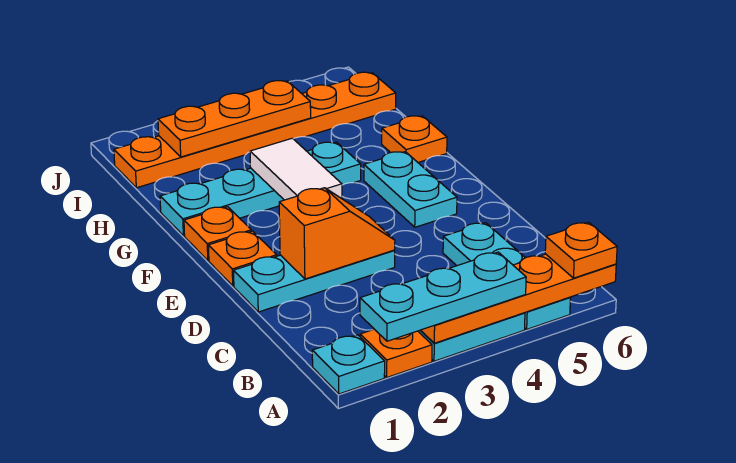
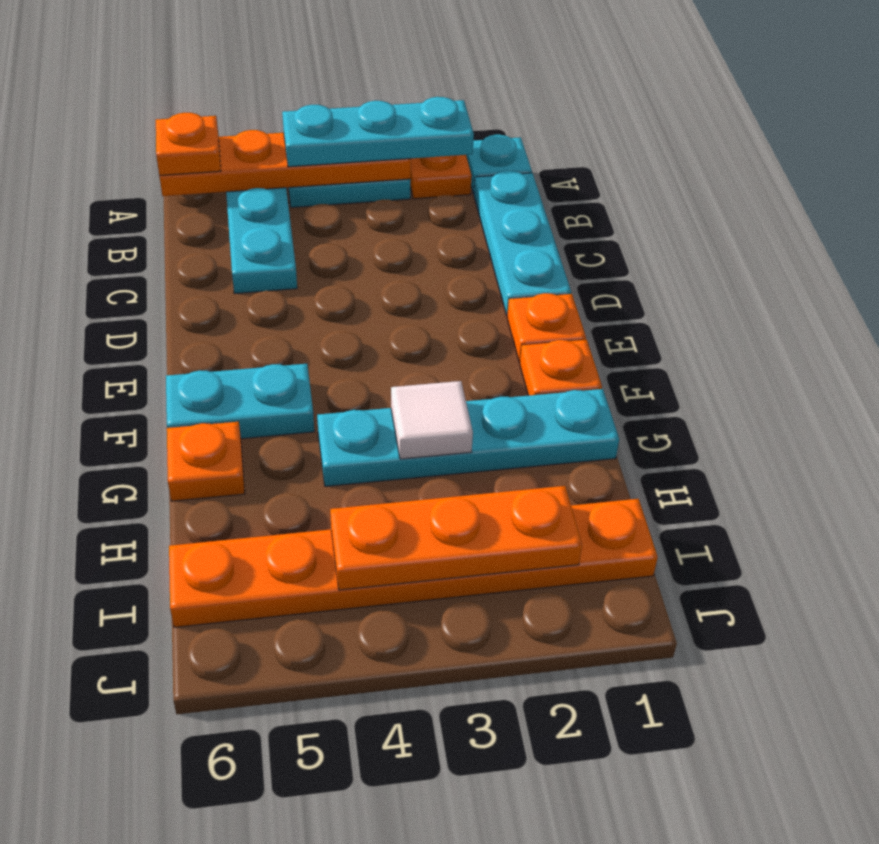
cyan plate D1:D3 level 1 -> cyan plate B1:D1 level 1
orange slope D2:D3 level 2 top 2 -> none
cyan plate E5:F5 level 1 -> cyan plate F5:F6 level 1
white tile F3:G3 level 2 -> white tile G3 level 2

